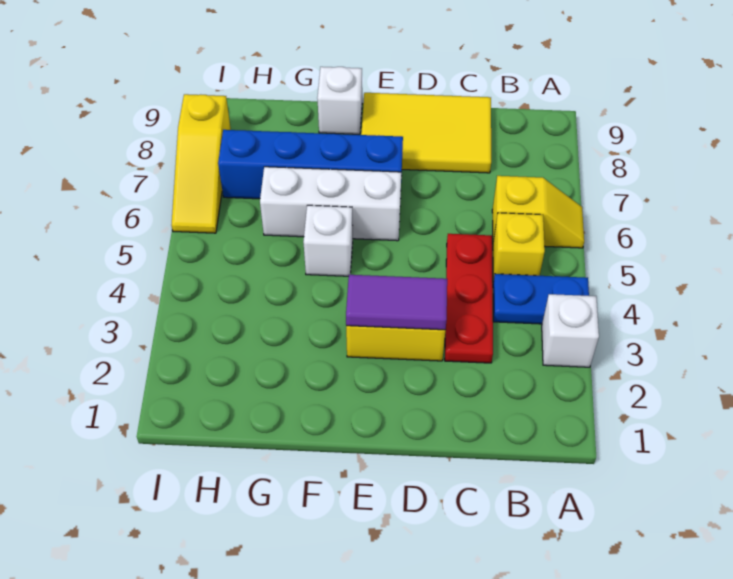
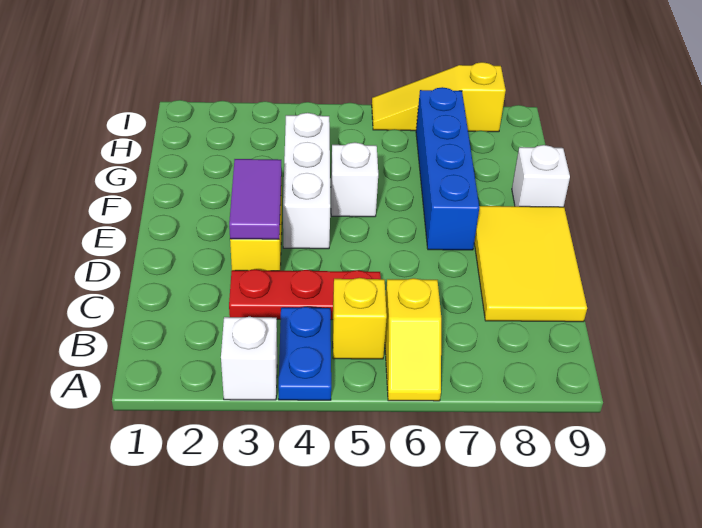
white brick E6:G6 level 1 -> white brick E4:G4 level 1

